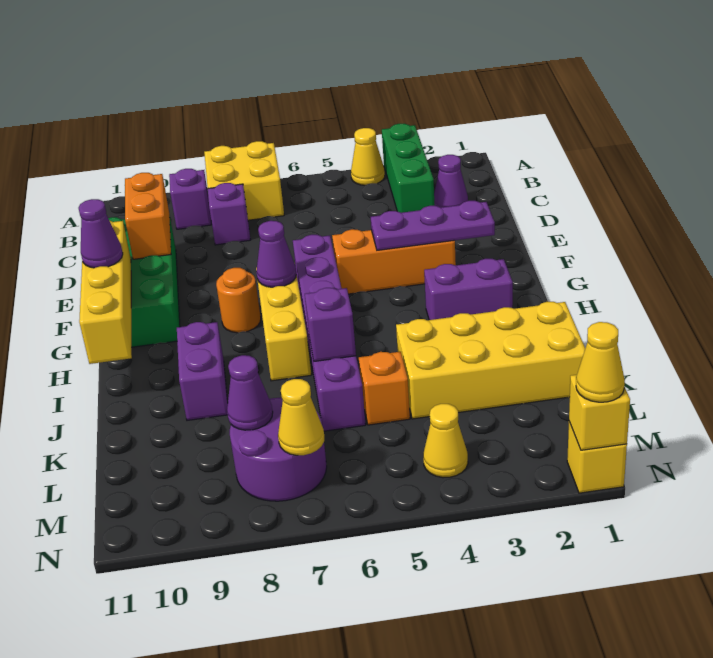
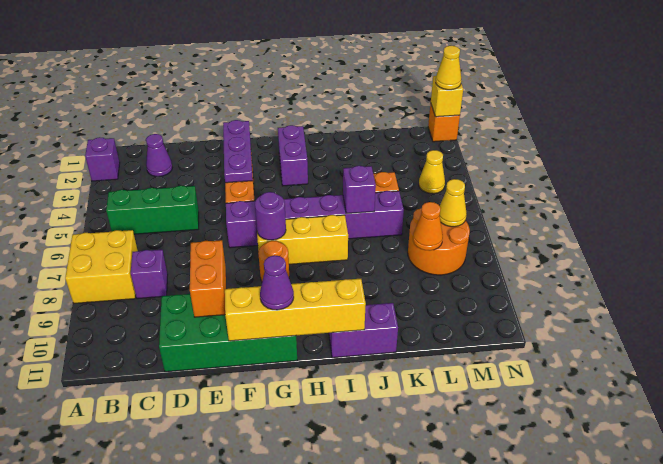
green brick A3:C3 level 1 -> green brick B5:D5 level 1
yellow cone A4 level 1 -> none
purple brick B9 level 1 -> purple brick A2 level 1
orange brick D10:E10 level 2 -> orange brick E9:E10 level 2
purple cone G7 level 2 -> purple round brick G7 level 2
purple brick I9:J9 level 1 -> purple brick I11:J11 level 1
yellow brick J1:K4 level 1 -> none
purple round brick L7:M8 level 1 -> orange round brick L7:M8 level 1
purple cone L8 level 2 -> orange cone L8 level 2
yellow brick N1 level 1 -> orange brick N1 level 1

